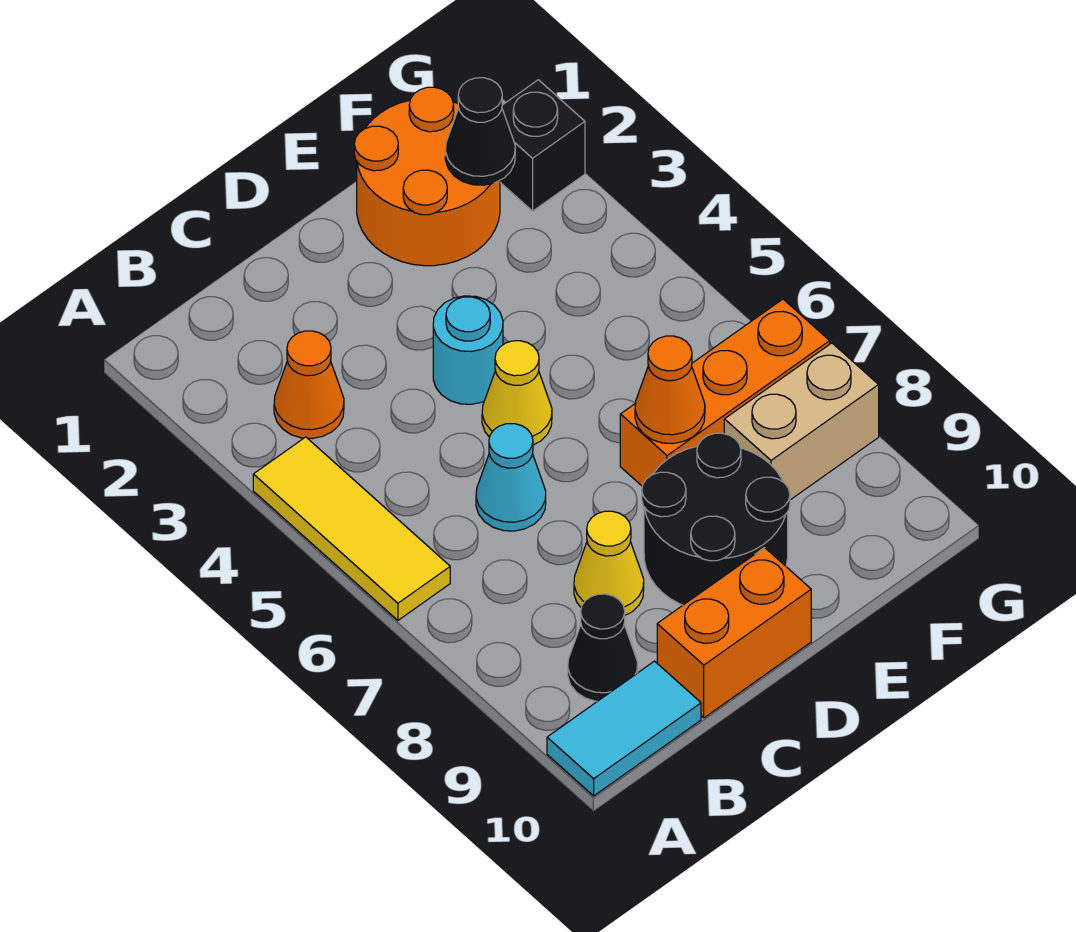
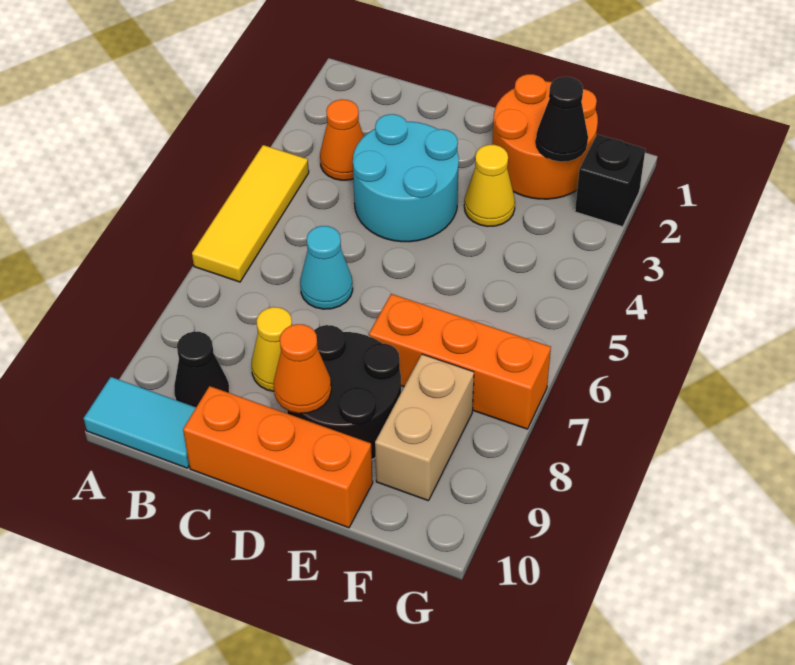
orange brick C10:D10 level 1 -> orange brick C10:E10 level 1
cyan round brick D4 level 1 -> cyan round brick C3:D4 level 1
yellow cone D5 level 1 -> yellow cone E3 level 1
orange cone E7 level 2 -> orange cone D9 level 2
tan brick F8:G8 level 1 -> tan brick F8:F9 level 1

